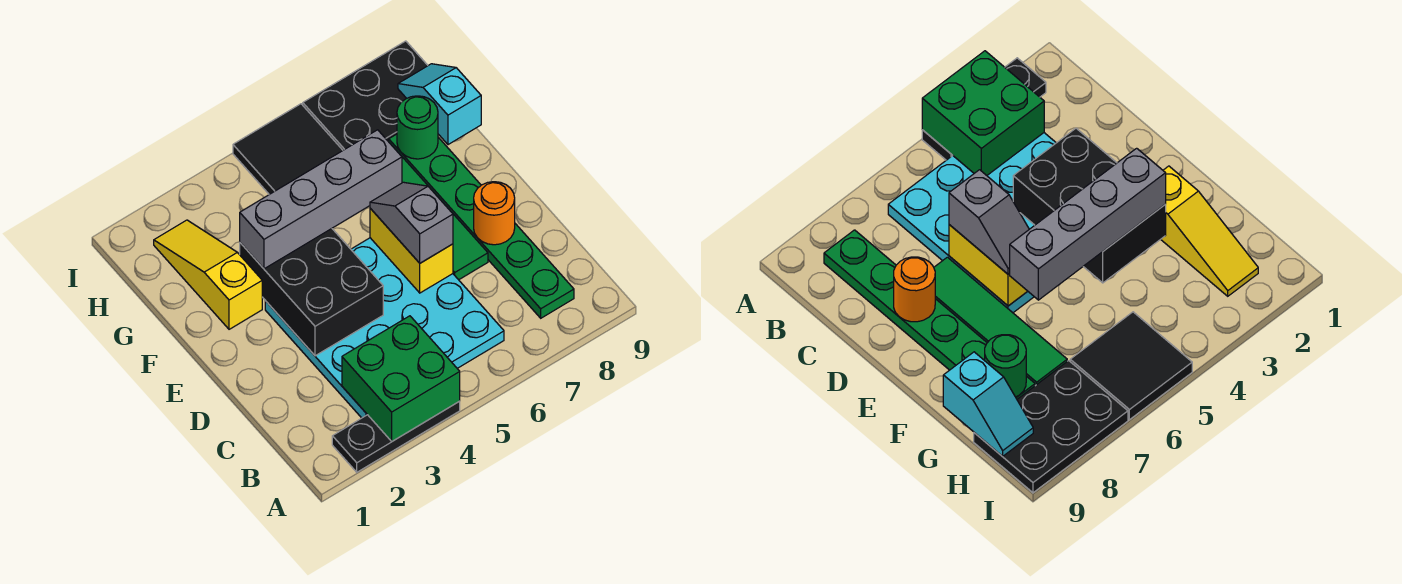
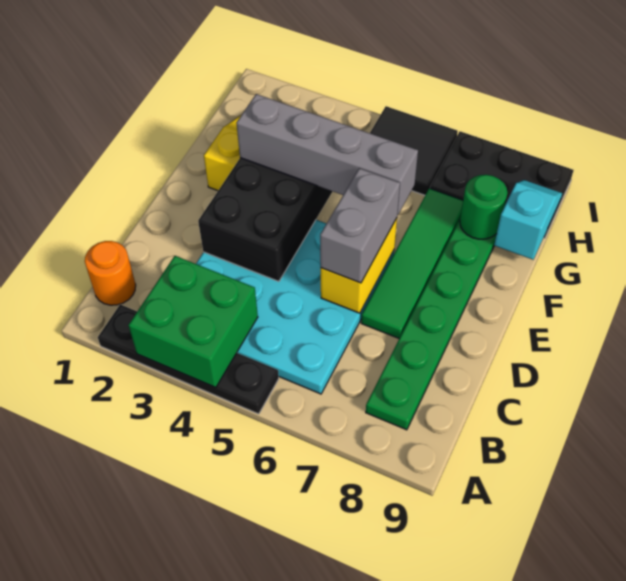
black plate A2:A4 level 1 -> black plate A2:A5 level 1
grey slope D6:E6 level 3 top D -> grey brick D6:E6 level 3
orange round brick D8 level 2 -> orange round brick B1 level 1

